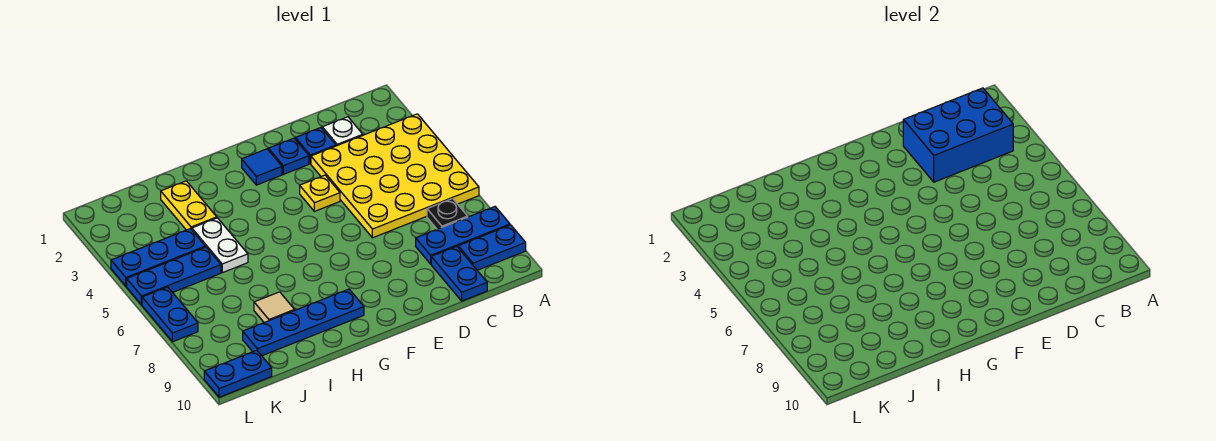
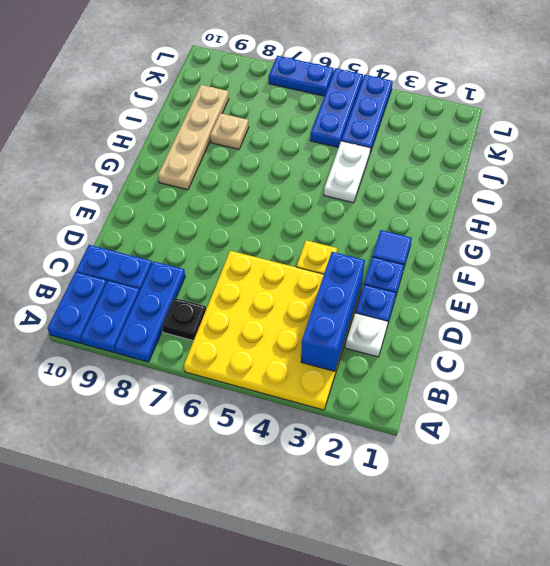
blue brick B2:D3 level 2 -> blue brick B3:D3 level 2
blue plate G9:J9 level 1 -> tan plate G9:J9 level 1
yellow plate I2:I3 level 1 -> none
white plate I4:I5 level 1 -> white plate H4:I4 level 1
tan tile I8 level 1 -> tan plate I8 level 1
blue plate K10:L10 level 1 -> blue plate A10:B10 level 1

